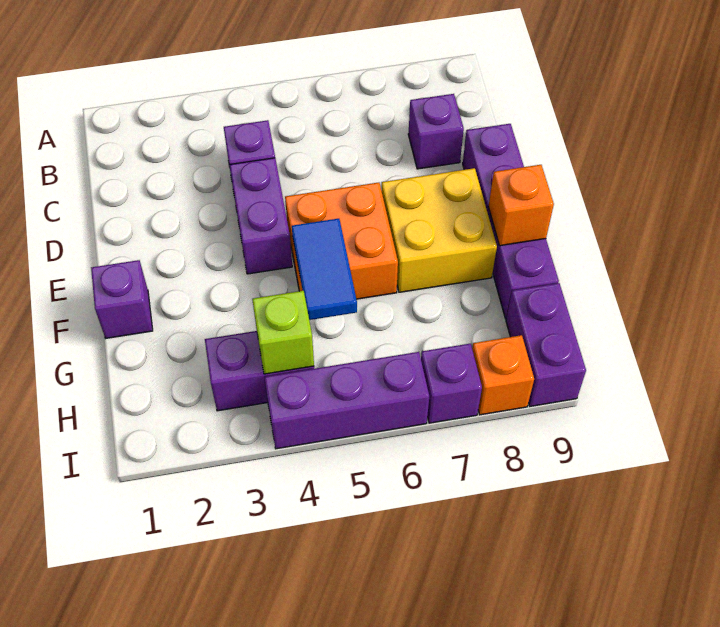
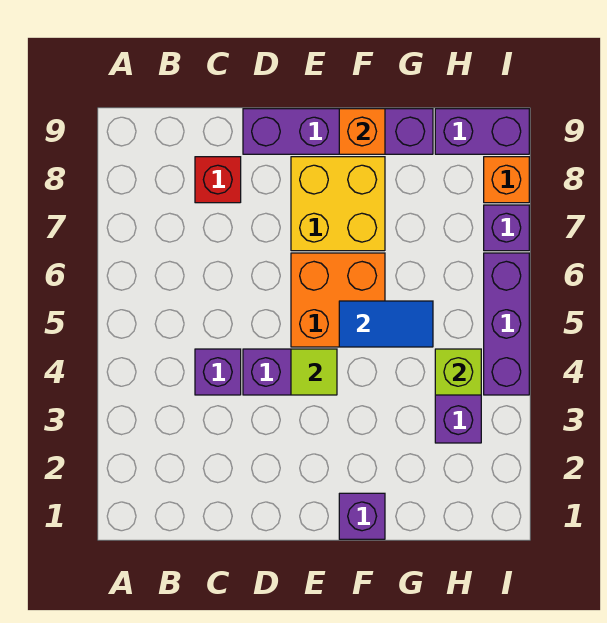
purple brick C8 level 1 -> red brick C8 level 1
none -> lime tile E4 level 2

